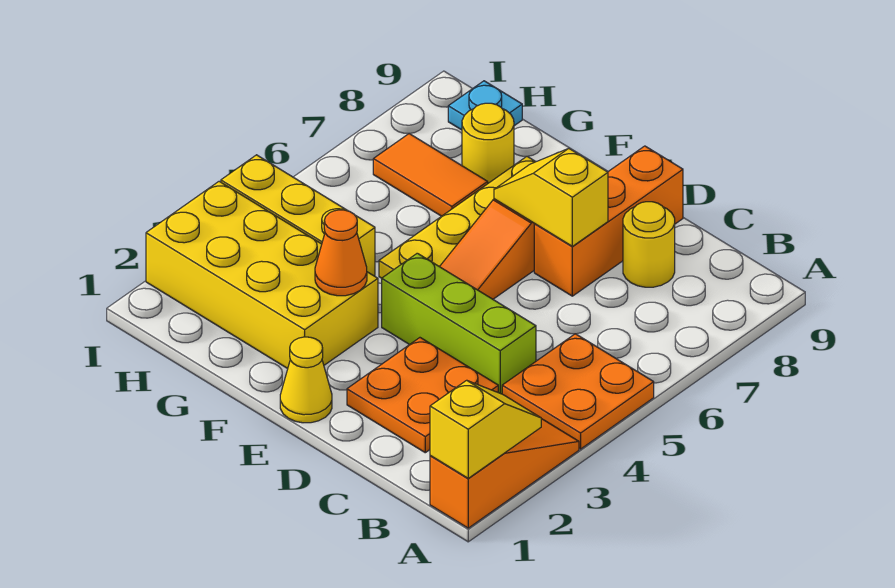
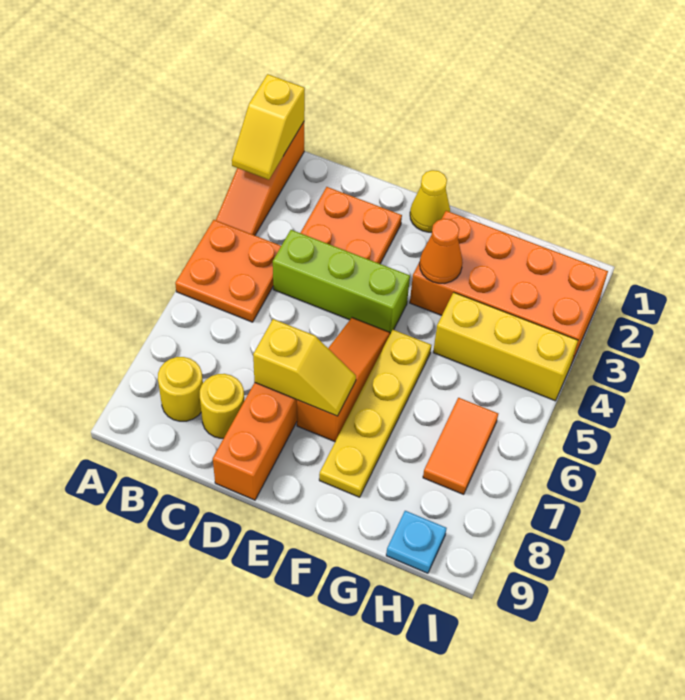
yellow brick F2:I3 level 1 -> orange brick F2:I3 level 1
orange tile G7:H7 level 1 -> orange tile H6:H7 level 1
yellow round brick G8 level 1 -> yellow round brick B8 level 1

